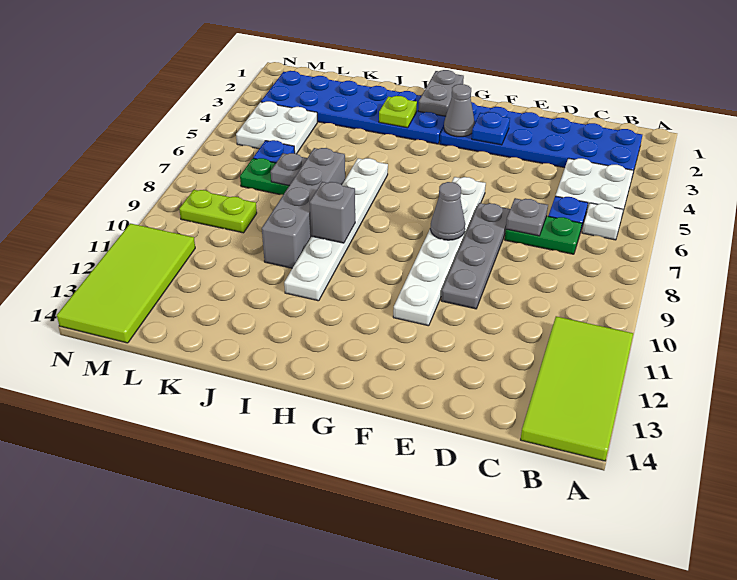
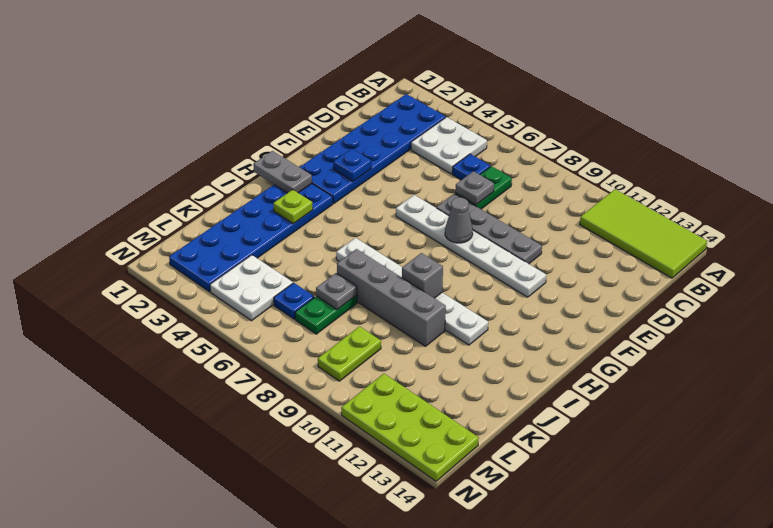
white plate B6 level 1 -> none
grey cone G3 level 2 -> none
lime tile M11:N14 level 1 -> lime plate M11:N14 level 1

